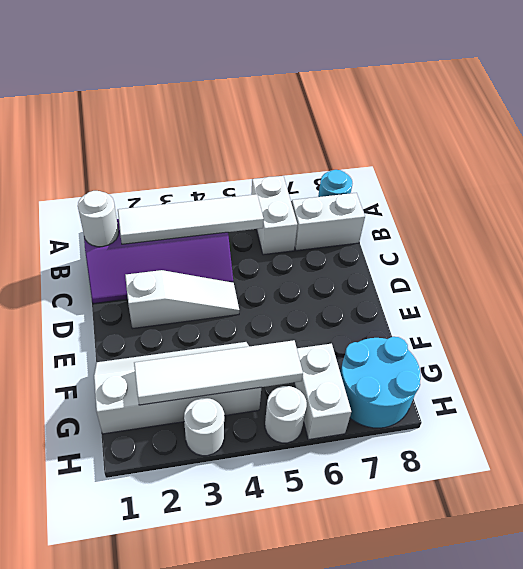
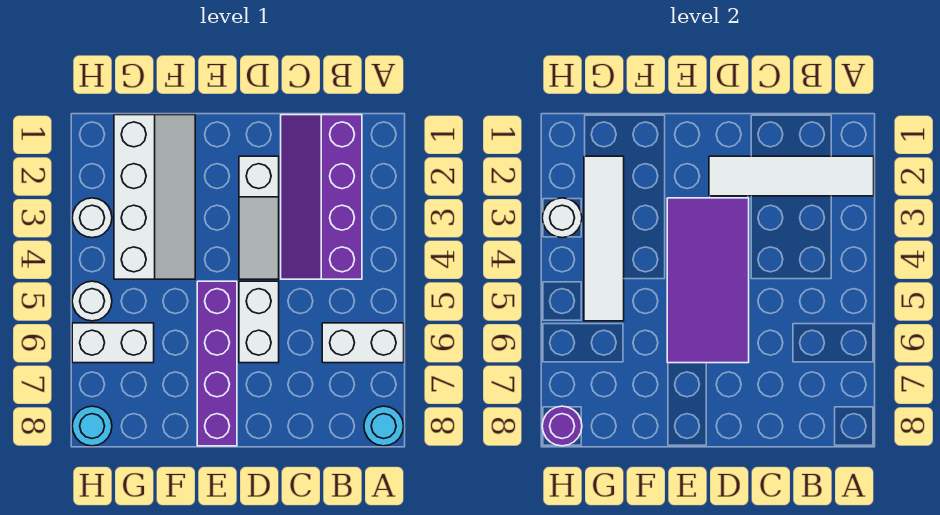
white round brick B1 level 2 -> white round brick H3 level 2
white tile B2:B5 level 2 -> white tile A2:D2 level 2
white brick B7:B8 level 1 -> white brick D5:D6 level 1
none -> purple tile D3:E6 level 2
none -> purple brick E5:E8 level 1
cyan round brick G7:H8 level 1 -> cyan round brick H8 level 1
none -> purple round brick H8 level 2

